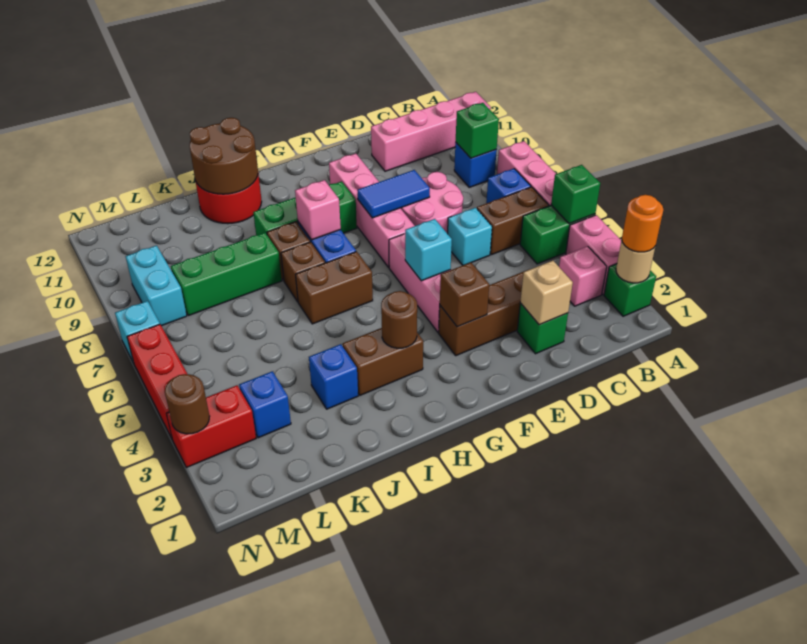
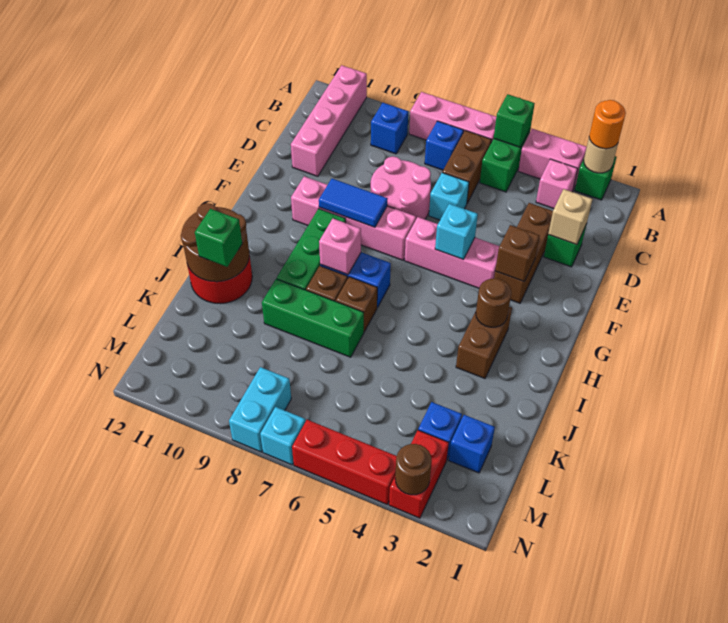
green brick B9 level 2 -> green brick J11 level 3
blue tile E8:F8 level 2 -> blue tile F8:F9 level 2
brown brick H6:I6 level 1 -> none
blue brick J3 level 1 -> blue brick L2 level 1
green brick J8:L8 level 1 -> green brick J7:J9 level 1
cyan brick M8:M9 level 1 -> cyan brick M8:N8 level 1

